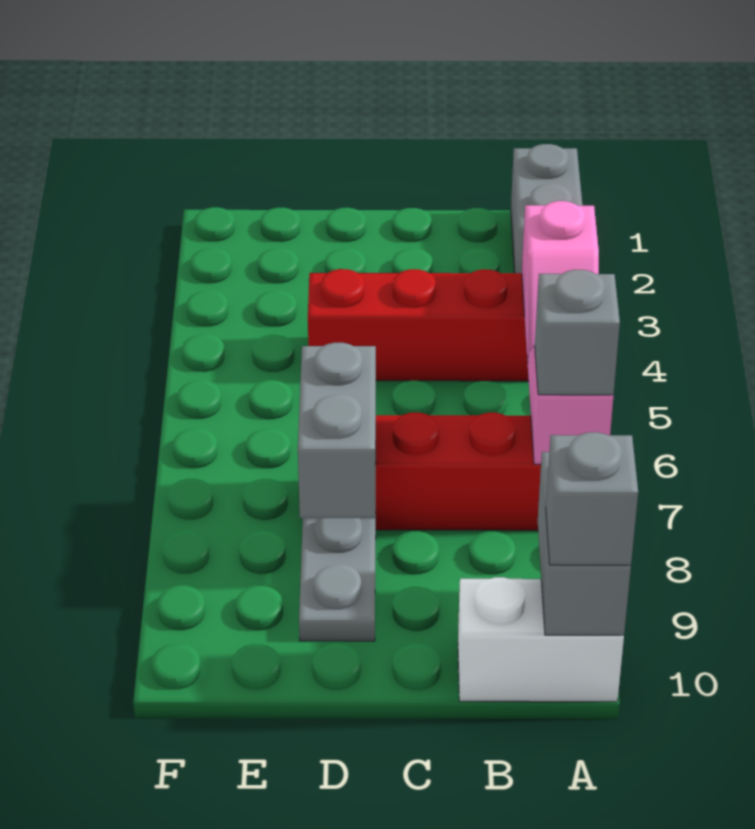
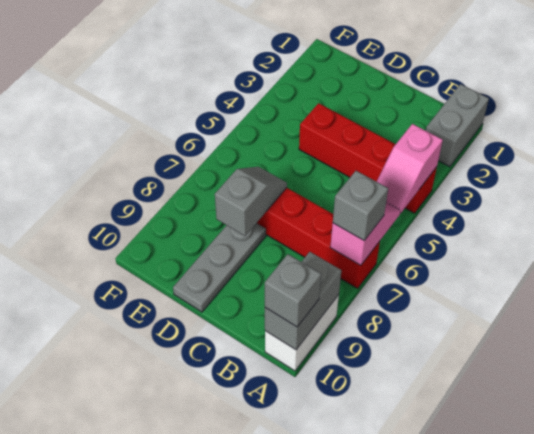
white brick A10:B10 level 1 -> white brick A9:A10 level 1
grey brick D7:D8 level 2 -> grey slope D7:D8 level 2 top 8
grey plate D8:D9 level 1 -> grey plate D8:D10 level 1

